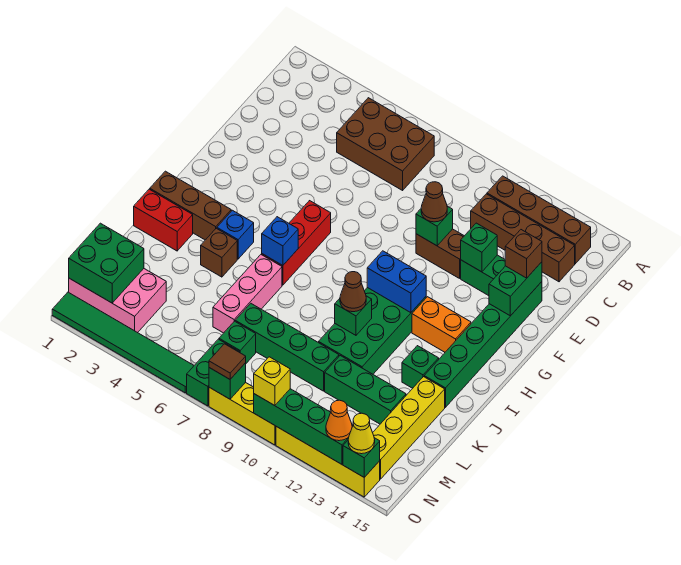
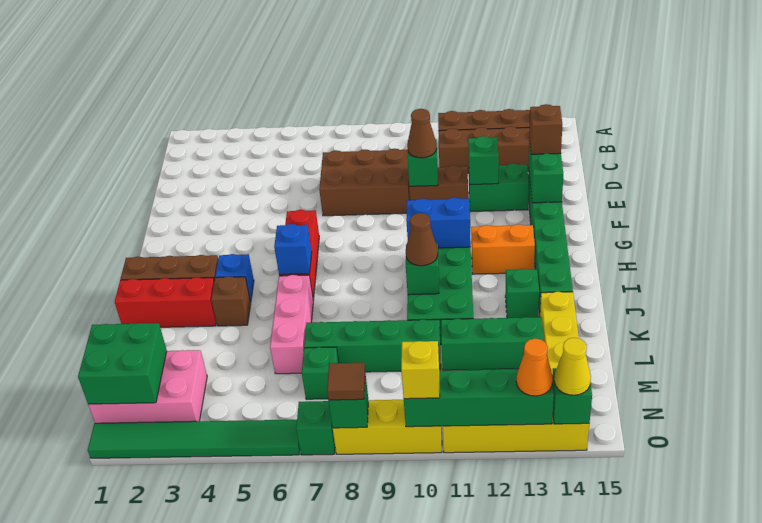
brown brick B5:C7 level 1 -> brown brick D7:E9 level 1
red brick J1:J2 level 1 -> red brick J1:J3 level 1
green brick N7:O7 level 1 -> green brick O7 level 1

